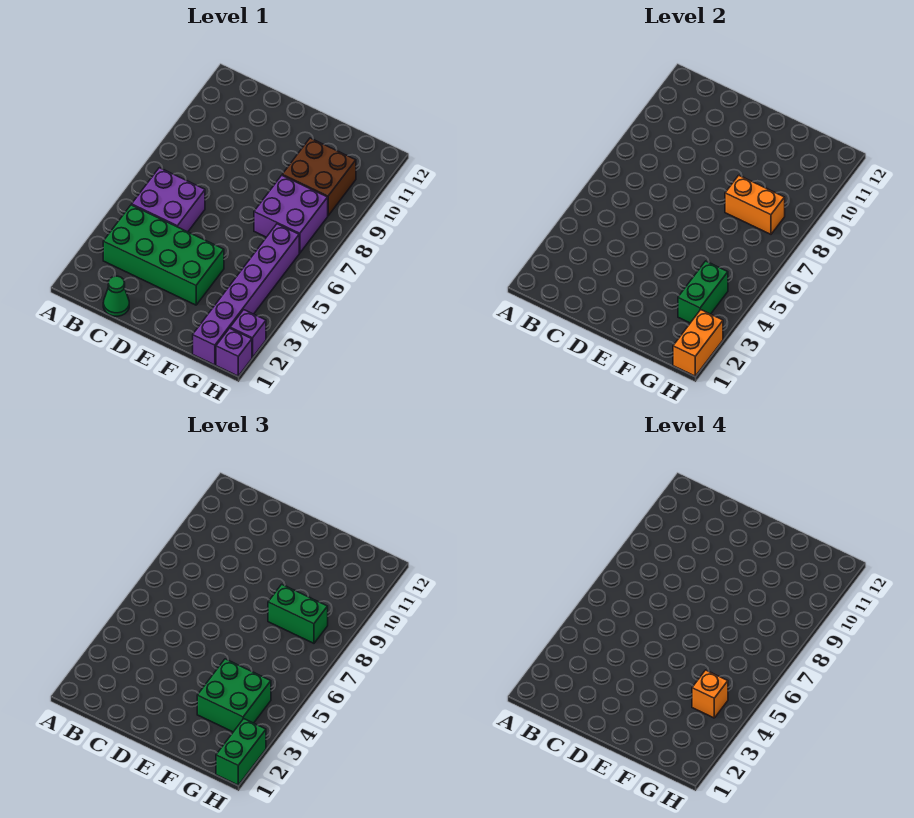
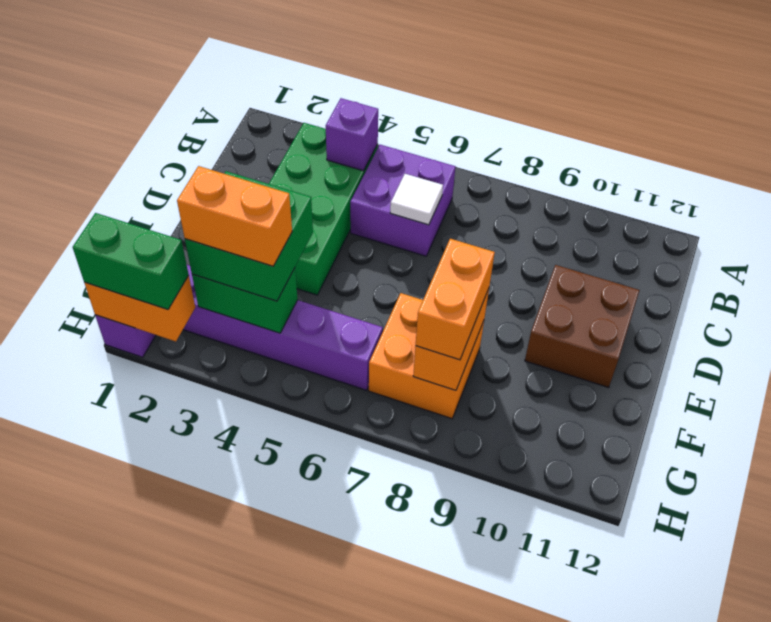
green cone C1 level 1 -> none
none -> white tile C6 level 2
purple brick F7:G8 level 1 -> orange brick F7:G8 level 1
green brick F8:G8 level 3 -> orange brick F8:G8 level 3
brown brick F9:G10 level 1 -> brown brick D10:E11 level 1
orange brick G4 level 4 -> orange brick G3:G4 level 4
purple brick H2 level 1 -> purple brick B4 level 2

